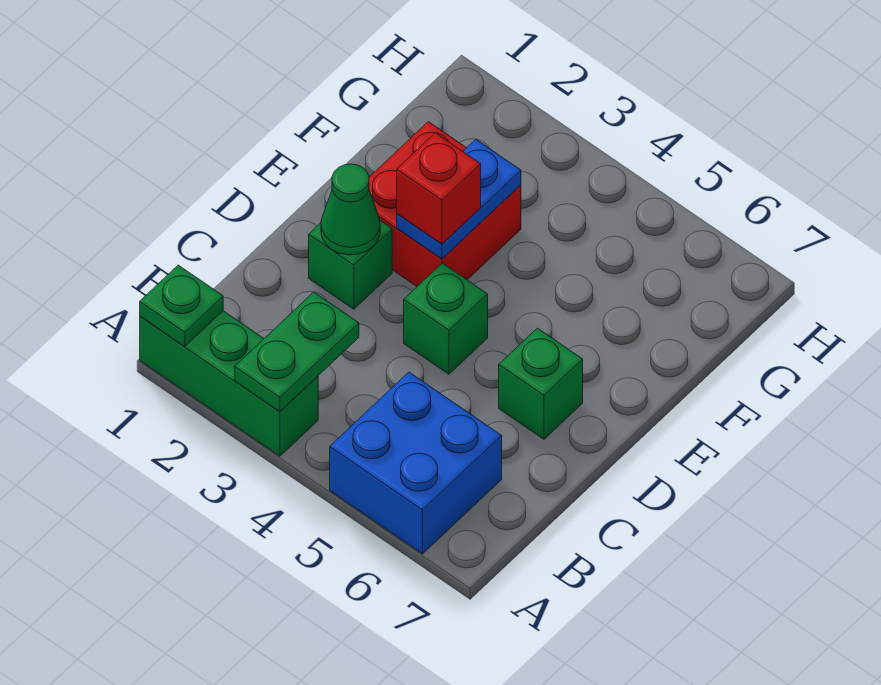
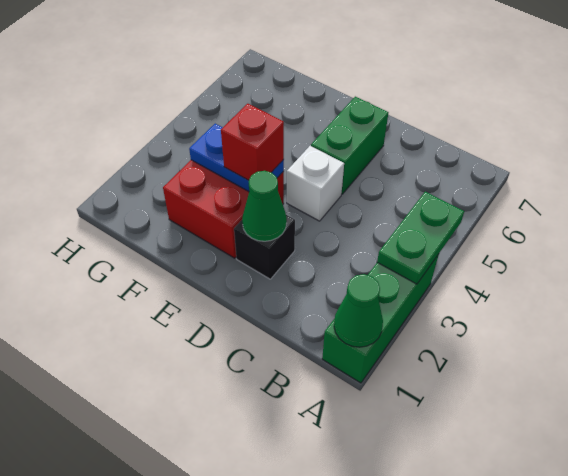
green plate A1 level 2 -> green cone A1 level 2
green plate A3:B3 level 2 -> green plate A3:A4 level 2
blue brick A5:B6 level 1 -> none
green brick D2 level 1 -> black brick D2 level 1
green brick D4 level 1 -> white brick D4 level 1
green brick D6 level 1 -> green brick D5:D6 level 1

